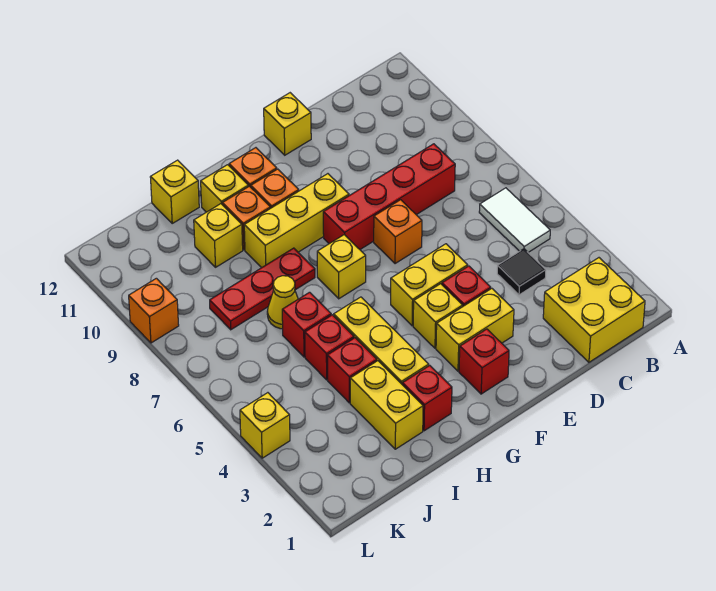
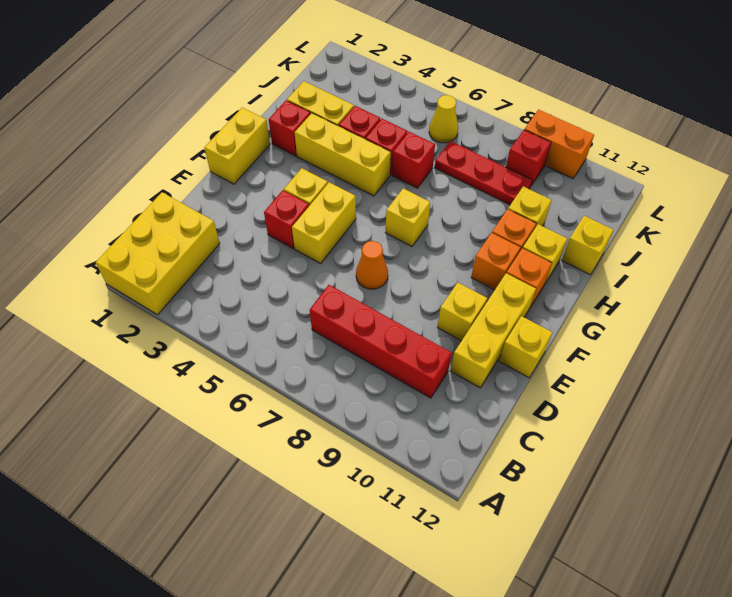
yellow brick B1:C2 level 1 -> yellow brick A1:C2 level 1
white tile B5:B6 level 1 -> none
black tile C4 level 1 -> none
red brick C8:F8 level 1 -> red brick C7:C10 level 1
yellow brick E3:F3 level 1 -> yellow brick F1:G1 level 1
orange brick E7 level 1 -> orange cone E7 level 1
red brick F2 level 1 -> red brick K9 level 1
yellow brick F9:H9 level 1 -> yellow brick D11:F11 level 1
red plate H8:J8 level 1 -> red plate J7:J9 level 1
yellow cone I7 level 1 -> yellow cone K6 level 1
yellow brick L4 level 1 -> yellow brick E10 level 1
orange brick L9 level 1 -> orange brick L9:L10 level 1

